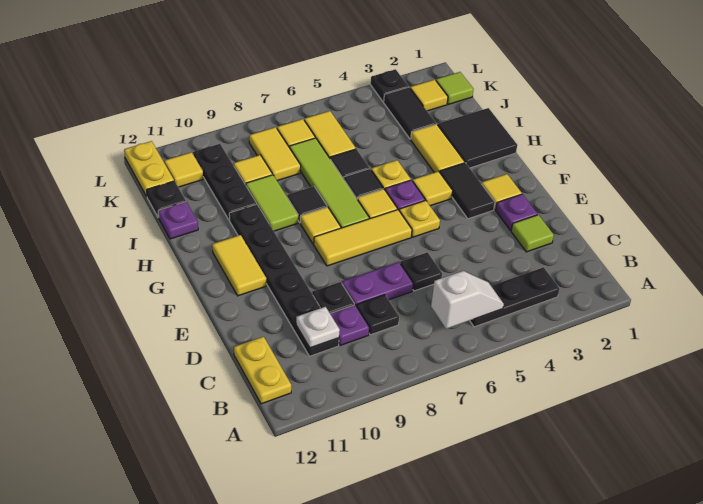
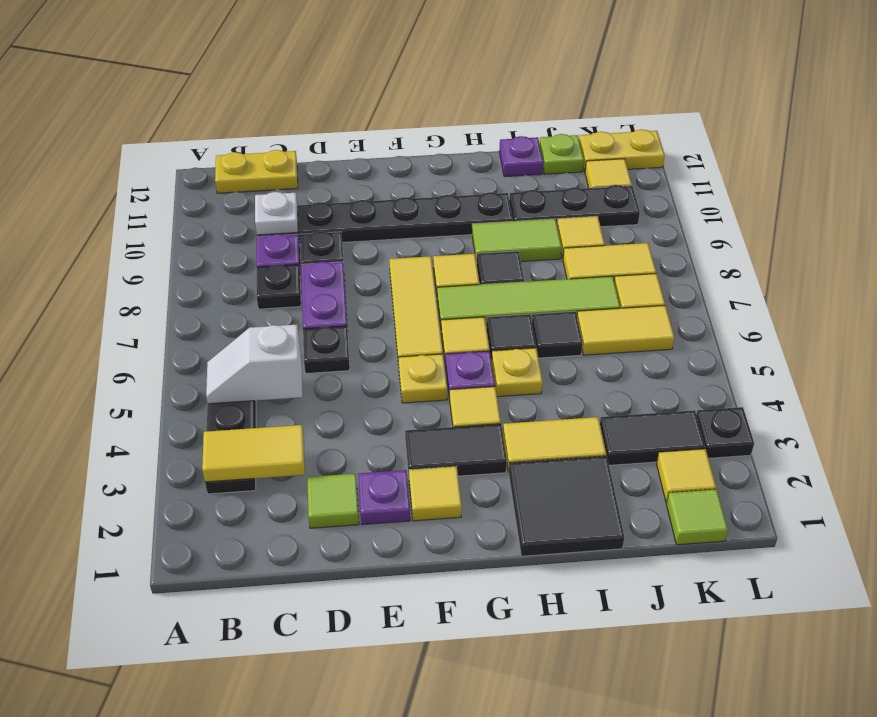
white slope B5:B6 level 2 top 6 -> white slope B5:C5 level 2 top C
yellow tile F11:G11 level 1 -> yellow tile B3:C3 level 2
black plate J12 level 1 -> lime plate J12 level 1

